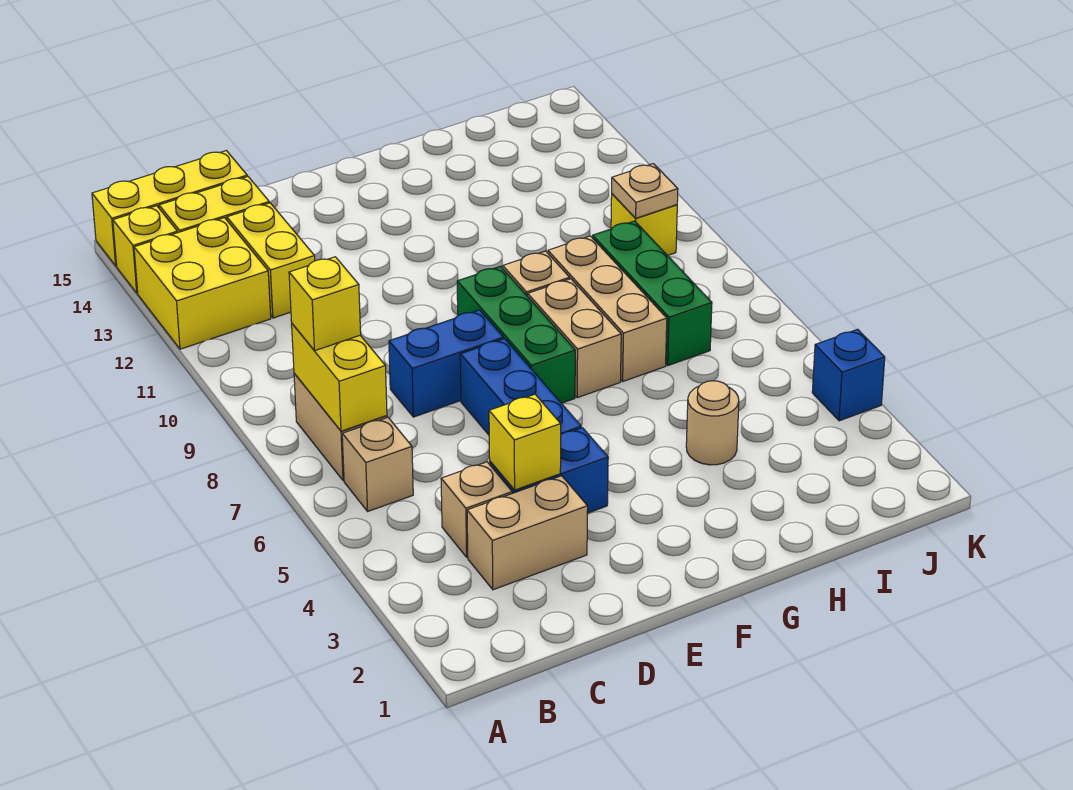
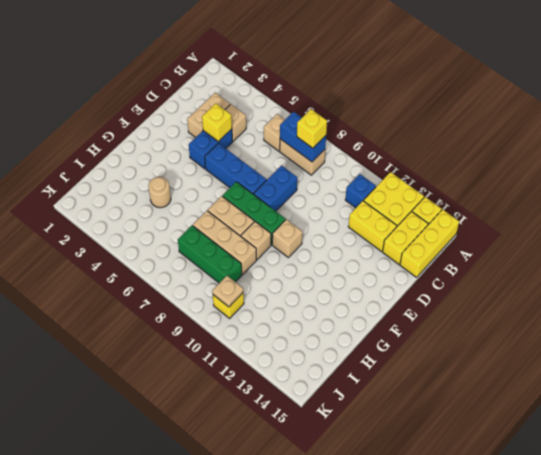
yellow brick B7:B8 level 2 -> blue brick B7:B8 level 2
none -> tan brick F10 level 1
blue brick K4 level 1 -> blue brick B11 level 1

